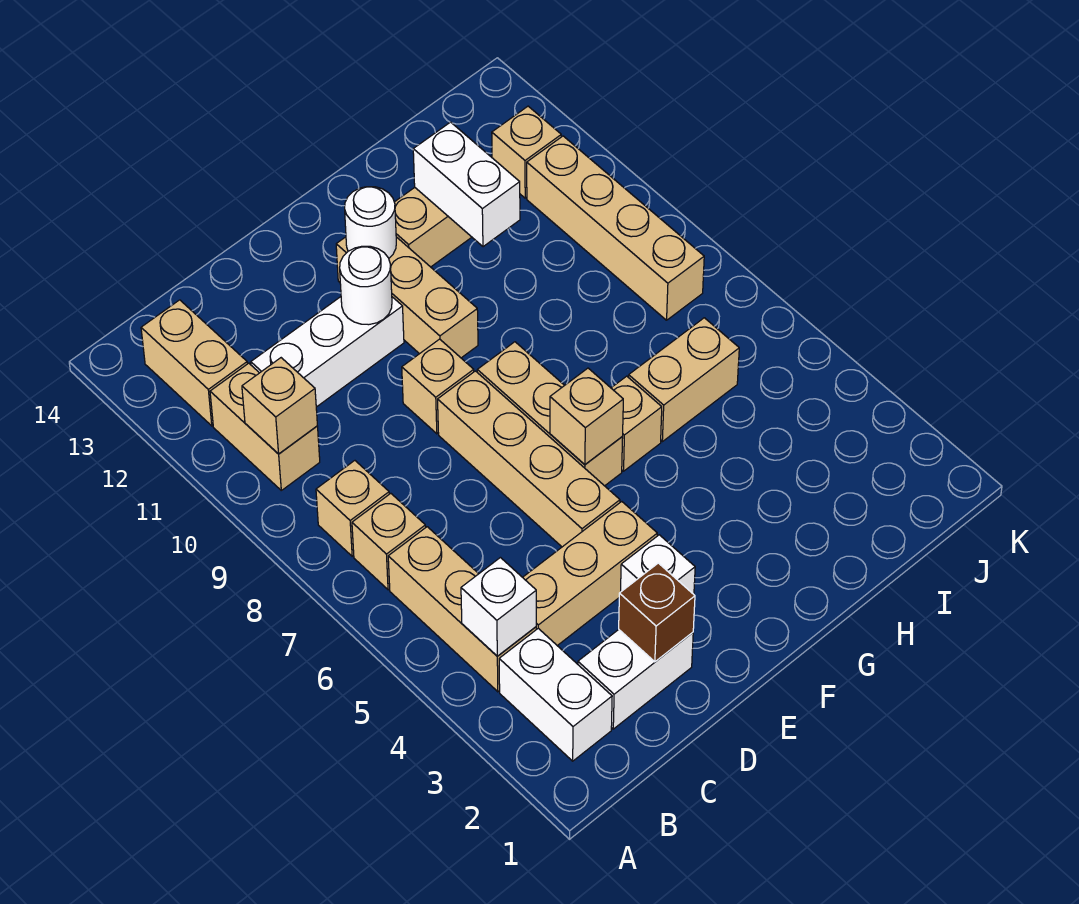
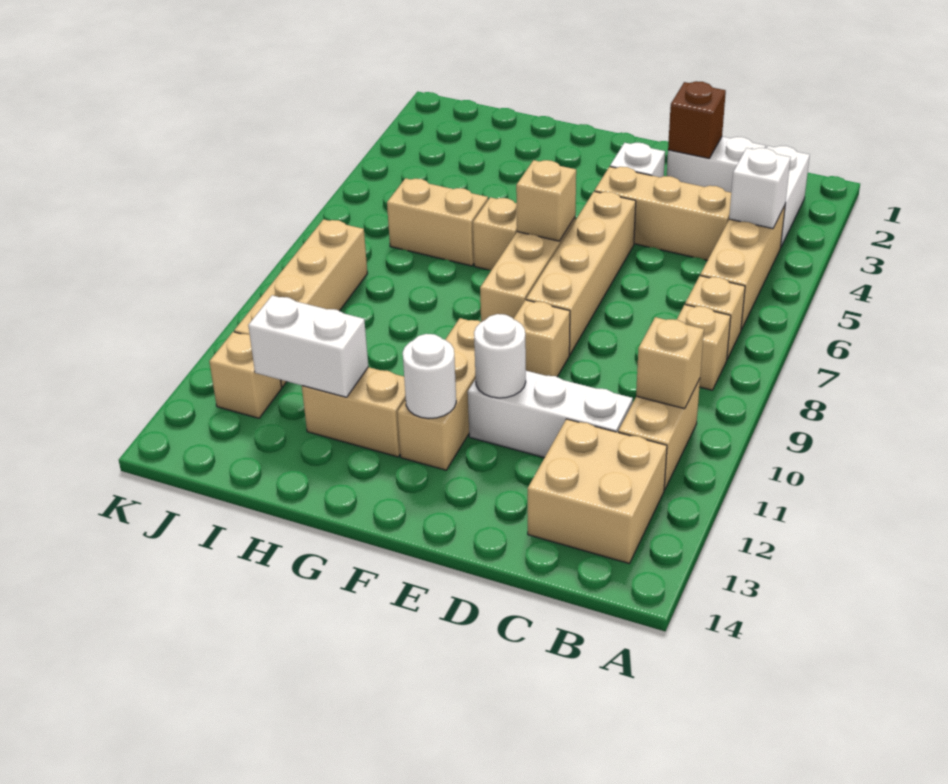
tan brick B12:B13 level 1 -> tan brick B12:C13 level 1
white brick H11:H12 level 2 -> white brick H12:I12 level 2

